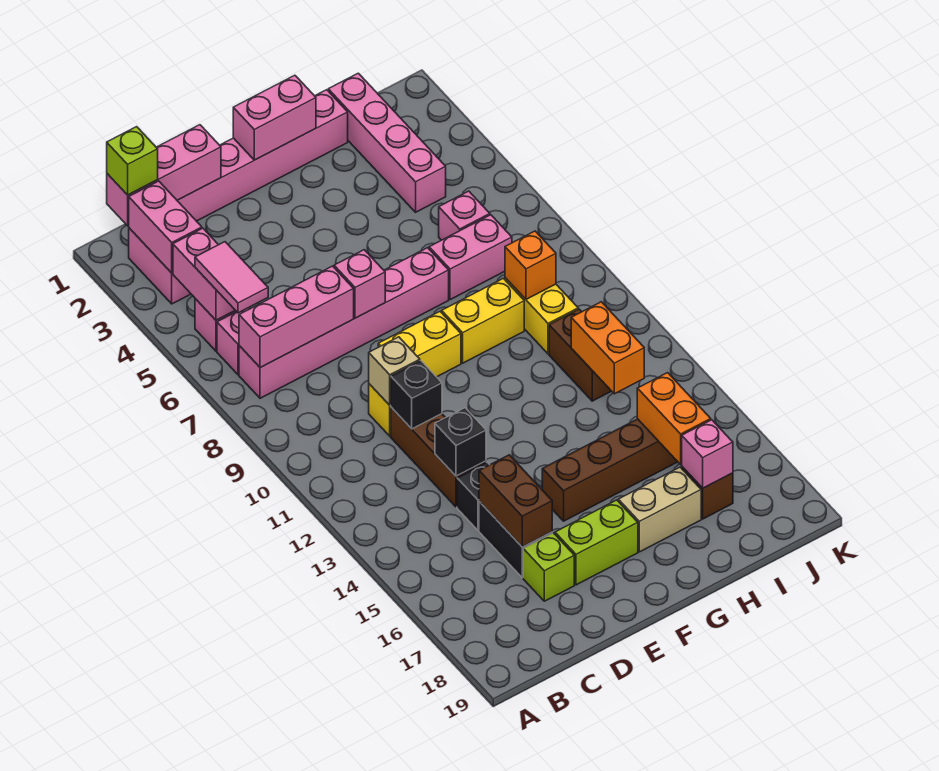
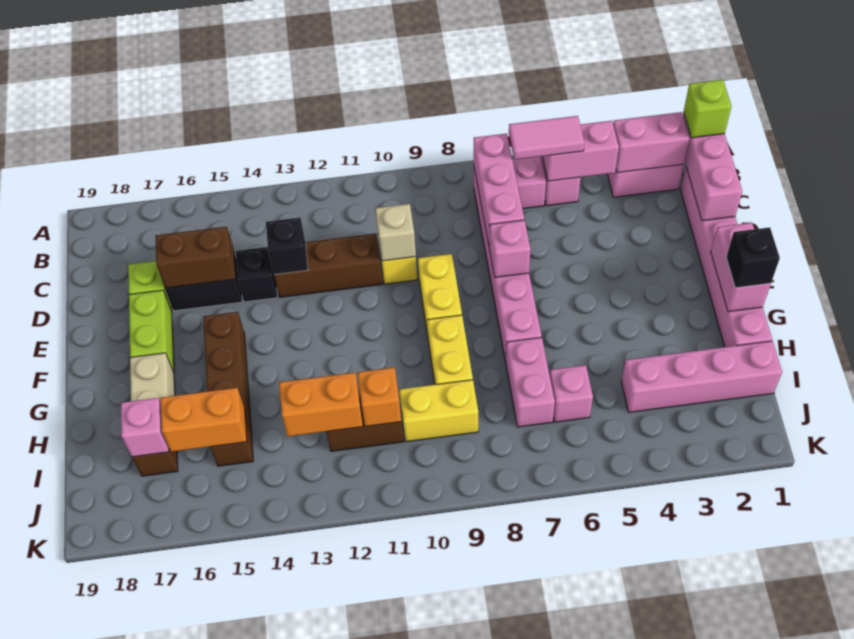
black brick D11 level 2 -> black brick G1 level 3
orange brick I9 level 2 -> orange brick I11 level 2

